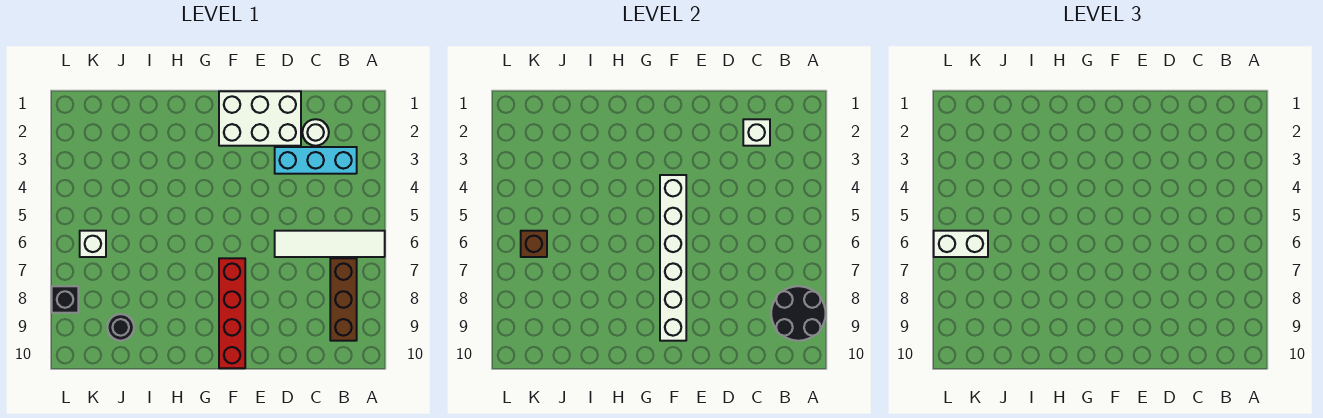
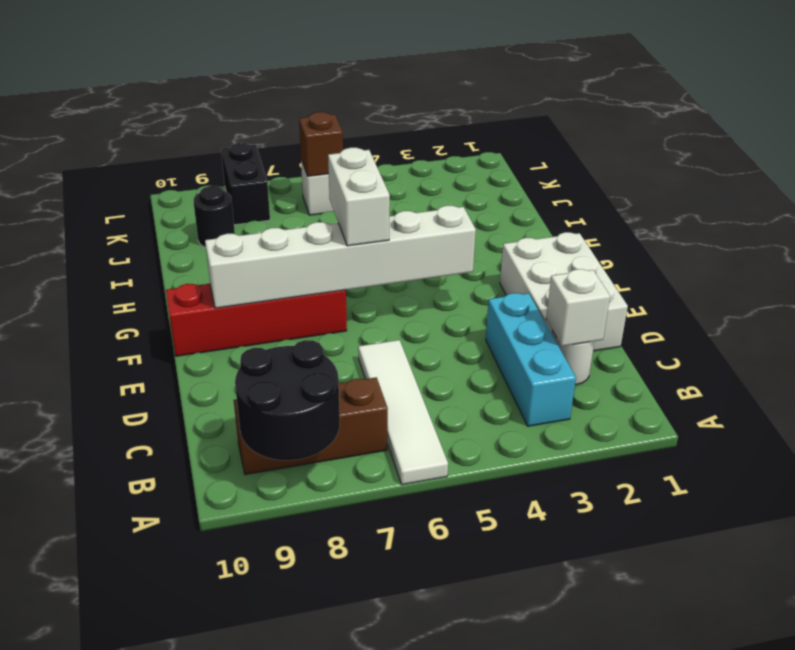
white brick K6:L6 level 3 -> white brick F6:G6 level 3
black brick L8 level 1 -> black brick K8:L8 level 1

